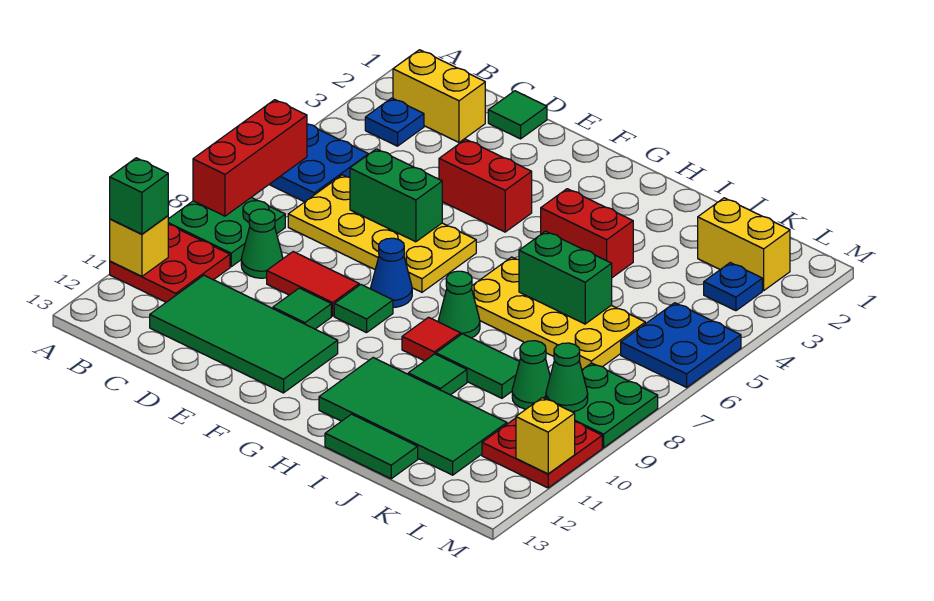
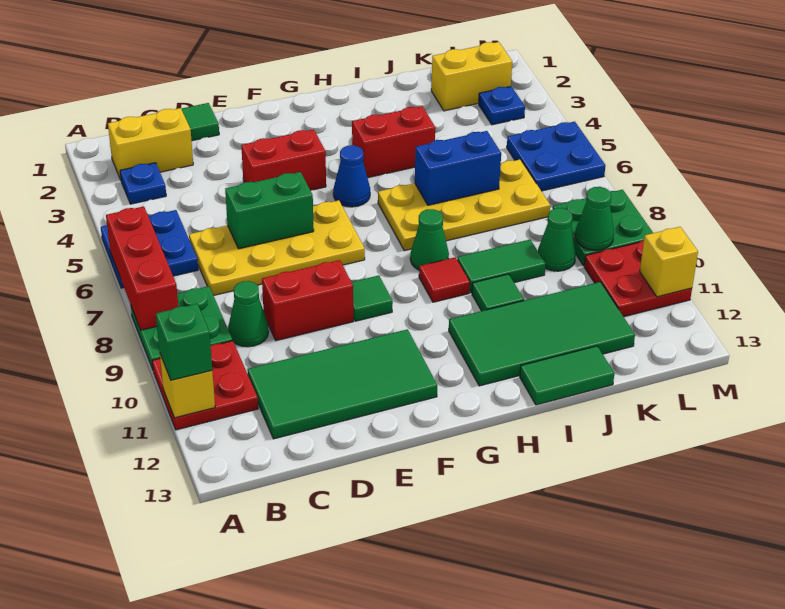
red tile D9:E9 level 1 -> red brick D9:E9 level 1
green tile E10 level 1 -> none
blue cone F8 level 1 -> blue cone G5 level 1
green brick I6:J6 level 2 -> blue brick I6:J6 level 2

